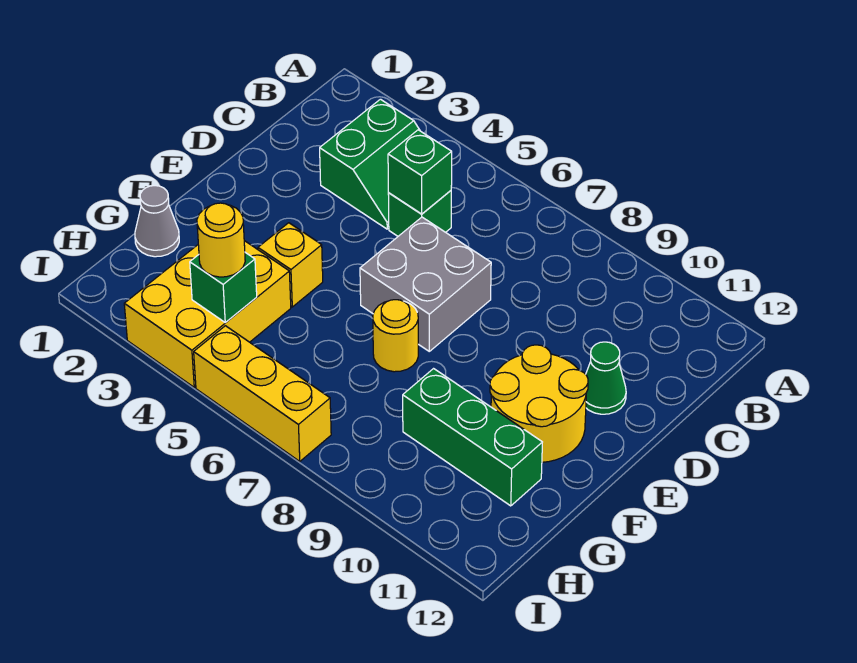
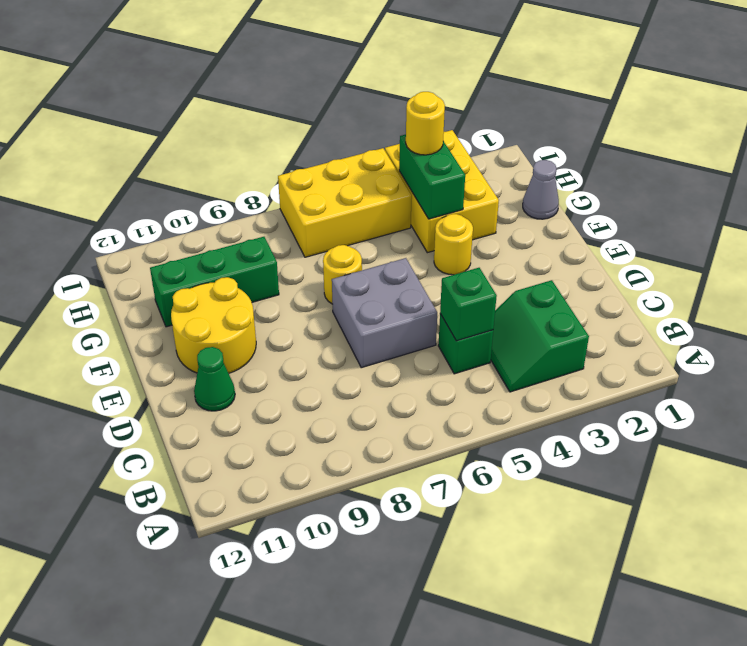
yellow brick F4 level 1 -> yellow round brick F4 level 1
green brick H4 level 2 -> green brick G4:H4 level 2
yellow brick I5:I7 level 1 -> yellow brick H5:I7 level 1

